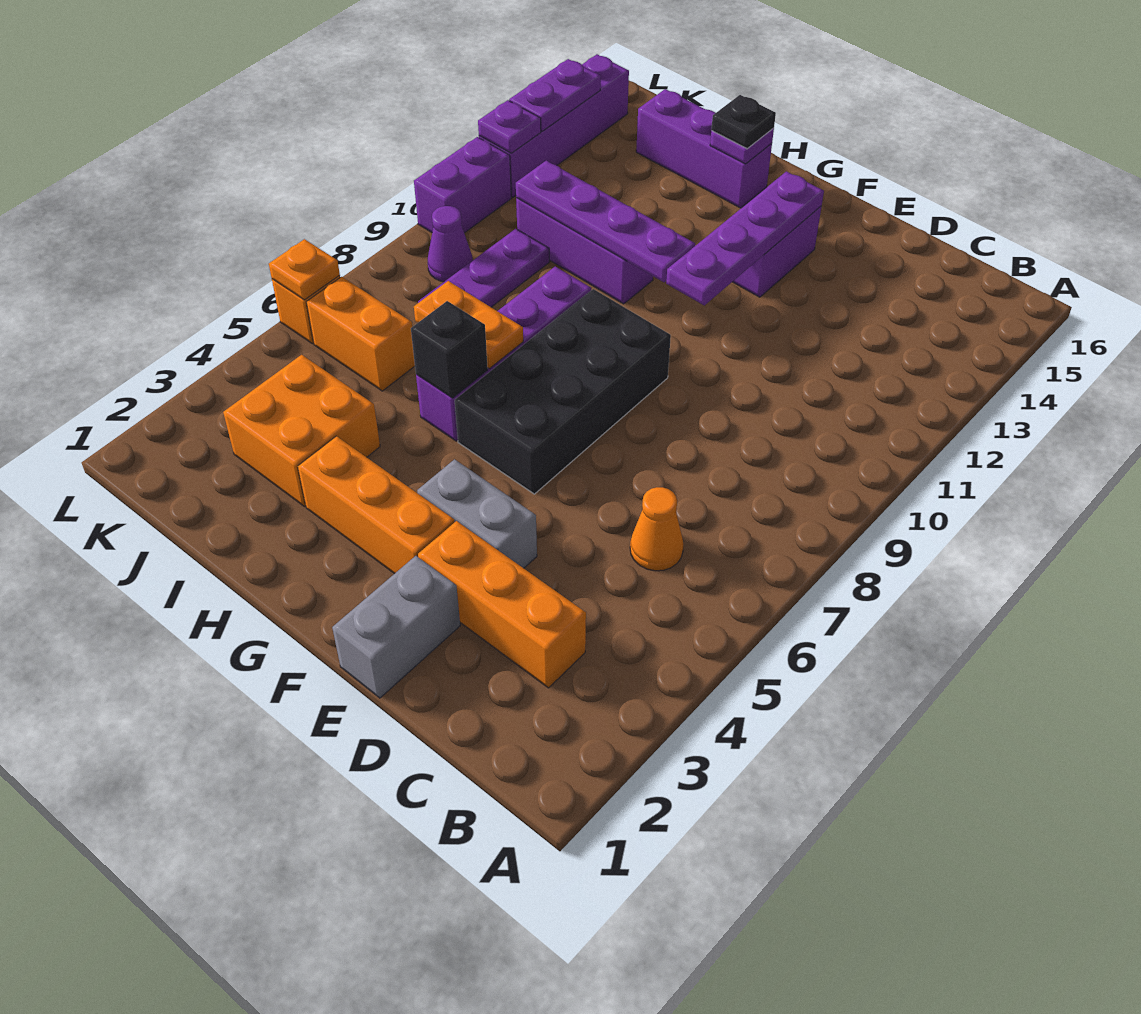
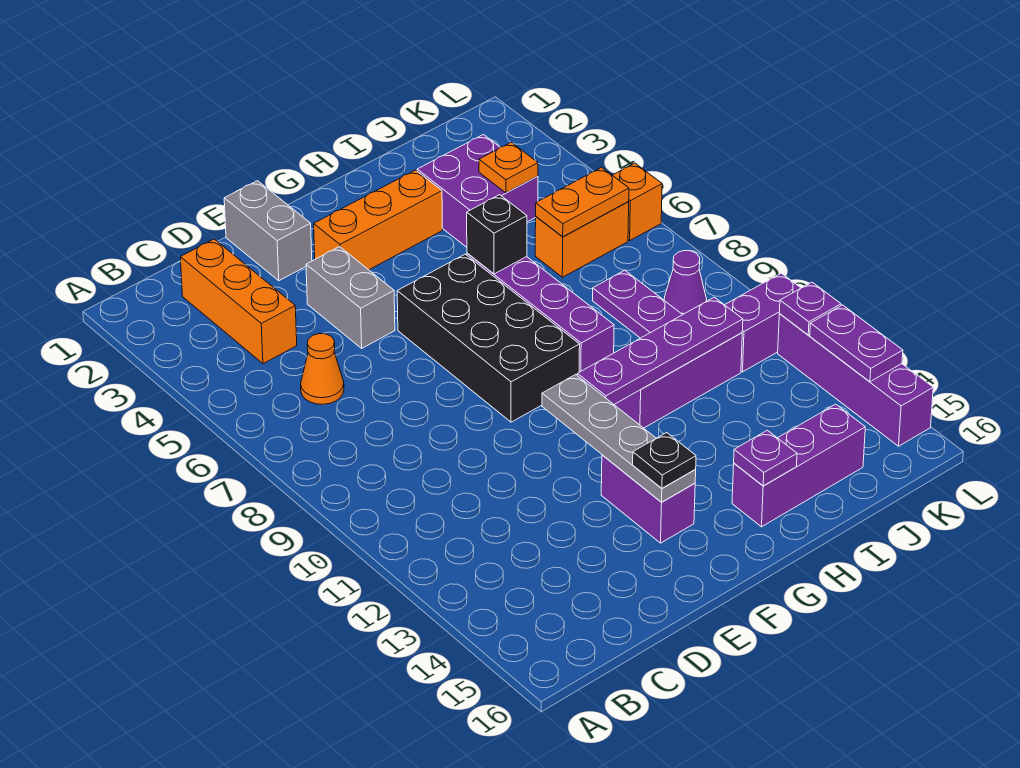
orange brick C3:E3 level 1 -> orange brick C2:C4 level 1
grey brick E4:F4 level 1 -> grey brick E4:E5 level 1
purple plate F11:F14 level 2 -> grey plate F11:F14 level 2
orange plate H7:I7 level 2 -> orange plate J6:K6 level 2
black plate H15 level 3 -> black plate F14 level 3
orange brick I3:J4 level 1 -> purple brick I3:J4 level 1
orange plate L6 level 2 -> orange plate J4 level 2
purple brick L10:L11 level 1 -> purple brick K11:L11 level 1

